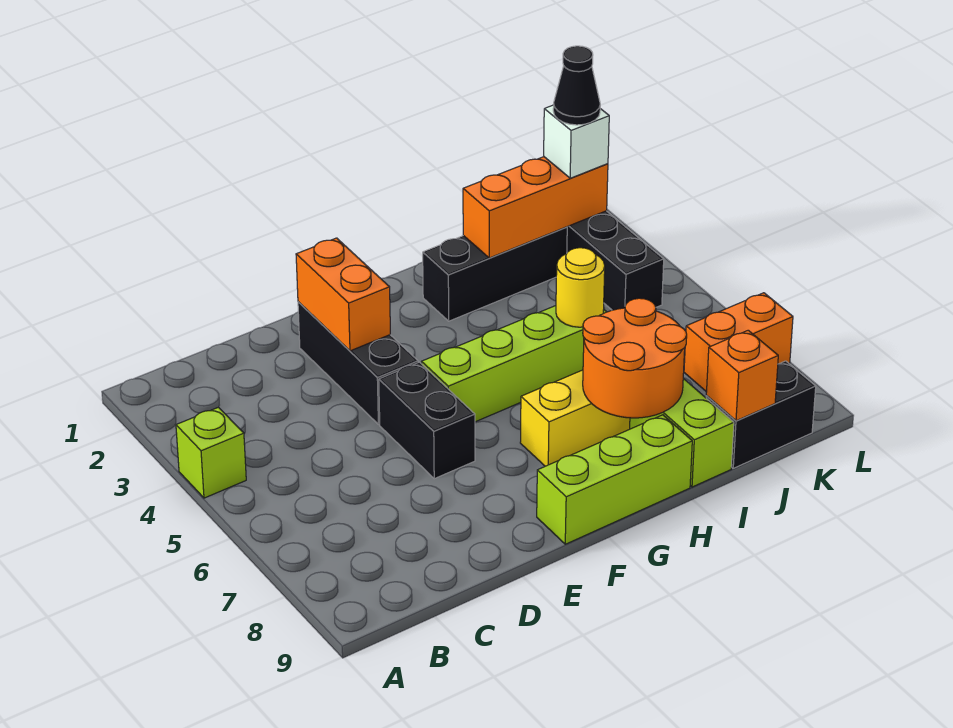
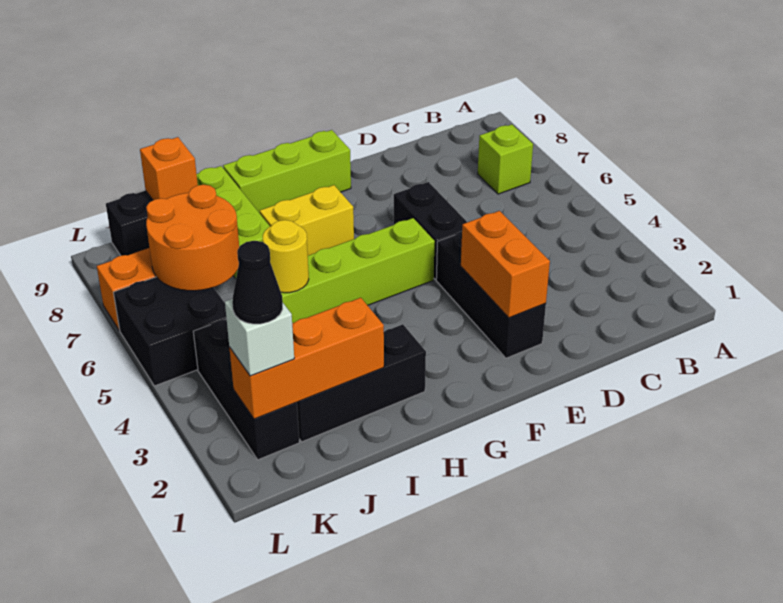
lime brick A4 level 1 -> lime brick B7 level 1
orange round brick H7:I8 level 2 -> orange round brick J6:K7 level 2
none -> black brick K5:L6 level 1

